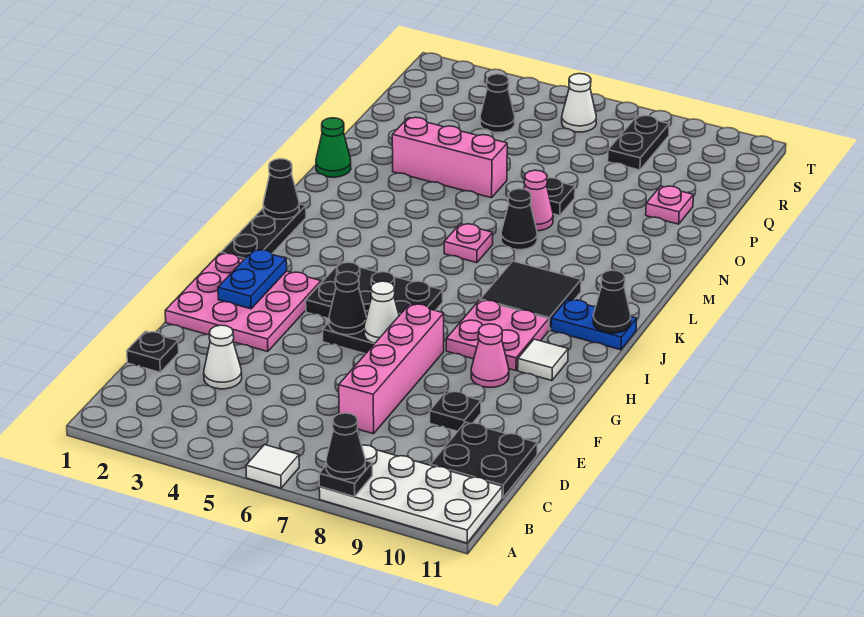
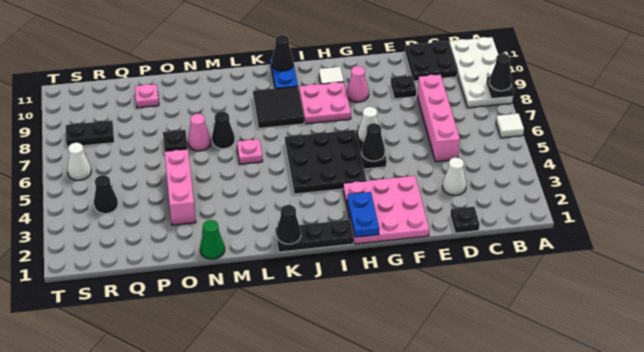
pink brick D7:G7 level 1 -> pink brick D5:D8 level 1
blue plate G2:H2 level 2 -> blue plate H1:H2 level 2
black plate H4:I6 level 1 -> black plate H4:J6 level 1

